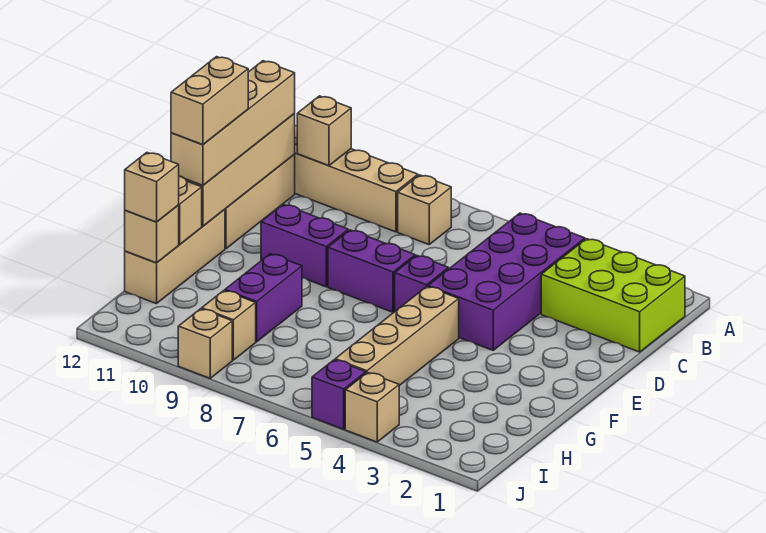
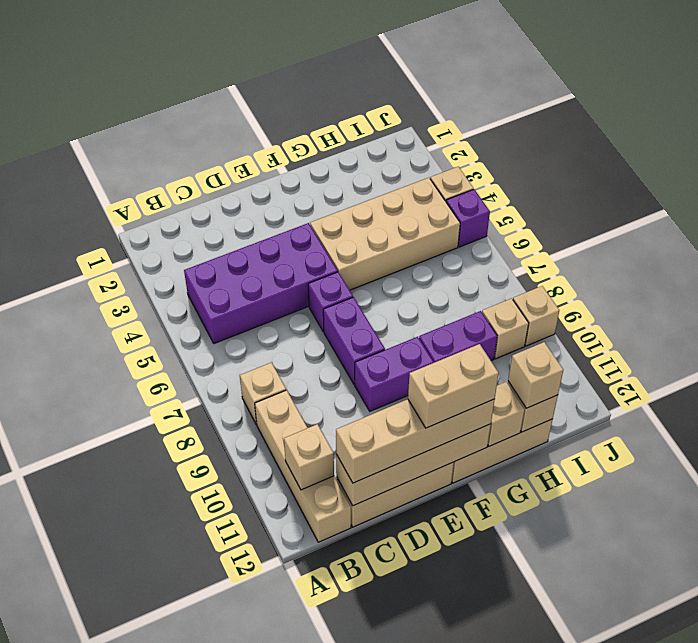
lime brick B1:C3 level 1 -> none
purple brick E9:E10 level 1 -> purple brick E9:F9 level 1
tan brick F5:I5 level 1 -> tan brick F4:I5 level 1

